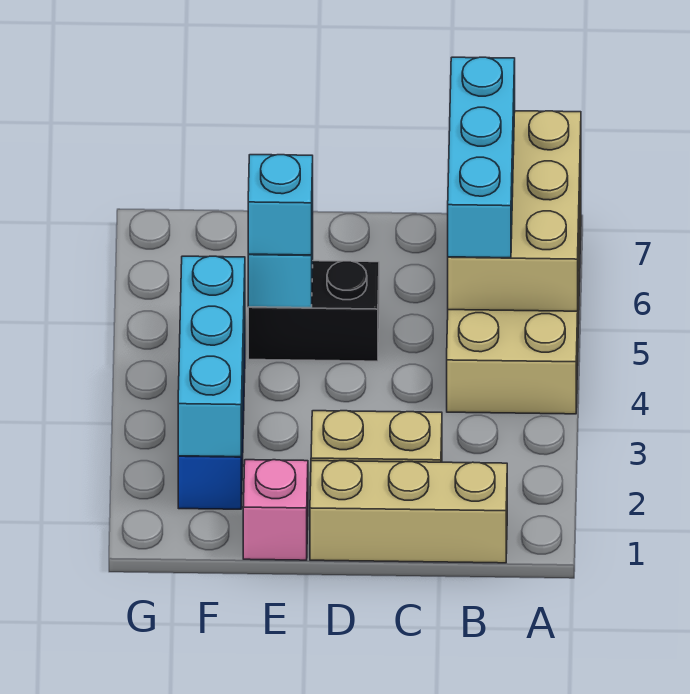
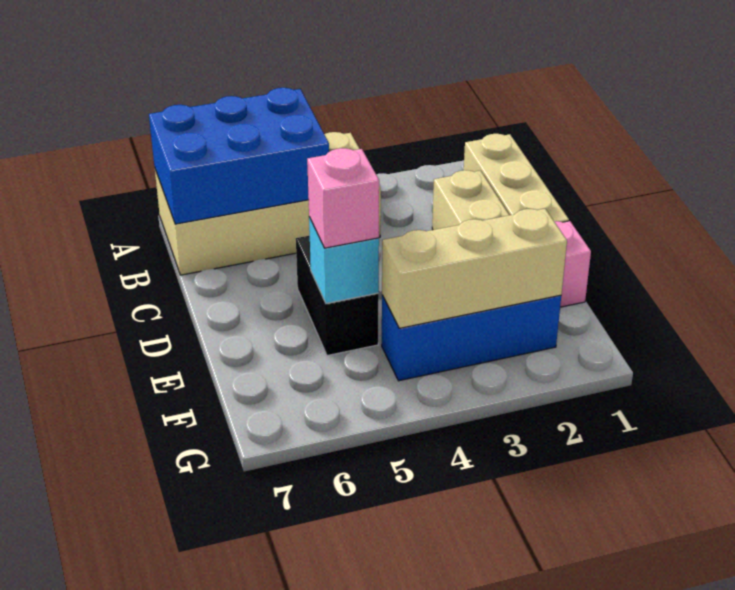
tan brick A5:B7 level 2 -> blue brick A5:B7 level 2
cyan brick B5:B7 level 3 -> none
cyan brick E5 level 3 -> pink brick E5 level 3
cyan brick F2:F4 level 2 -> tan brick F2:F4 level 2

